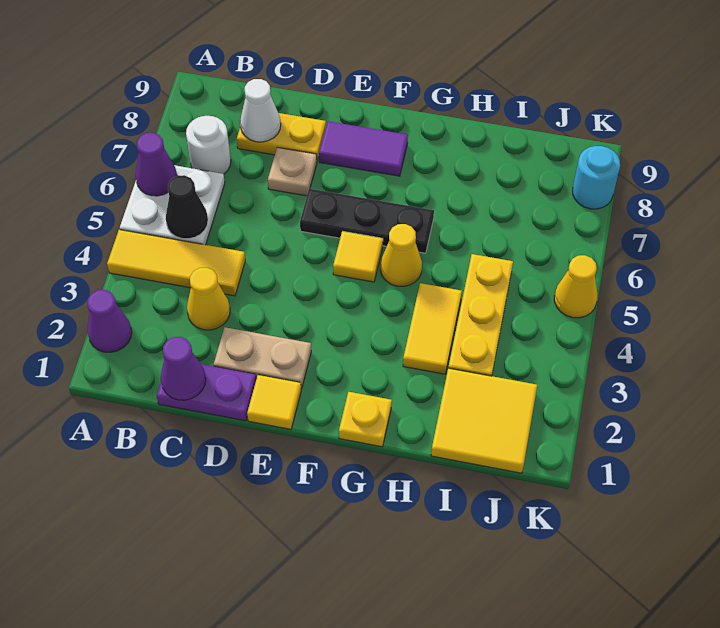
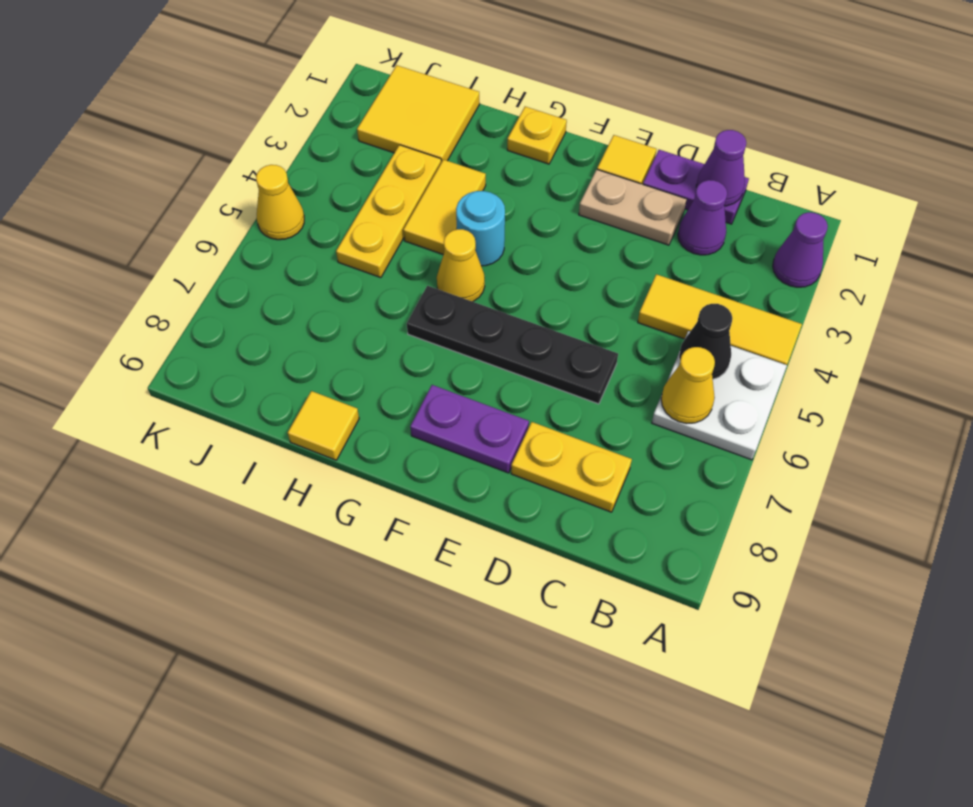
purple cone A6 level 2 -> purple cone C2 level 1
white round brick B7 level 1 -> none
yellow cone C3 level 1 -> yellow cone B6 level 2
white cone C8 level 2 -> none
tan plate D7 level 1 -> none
black plate E6:G6 level 1 -> black plate D6:G6 level 1
purple tile E8:F8 level 1 -> purple plate E8:F8 level 1
yellow tile F5 level 1 -> yellow tile H9 level 1
cyan round brick K8 level 1 -> cyan round brick G4 level 1

